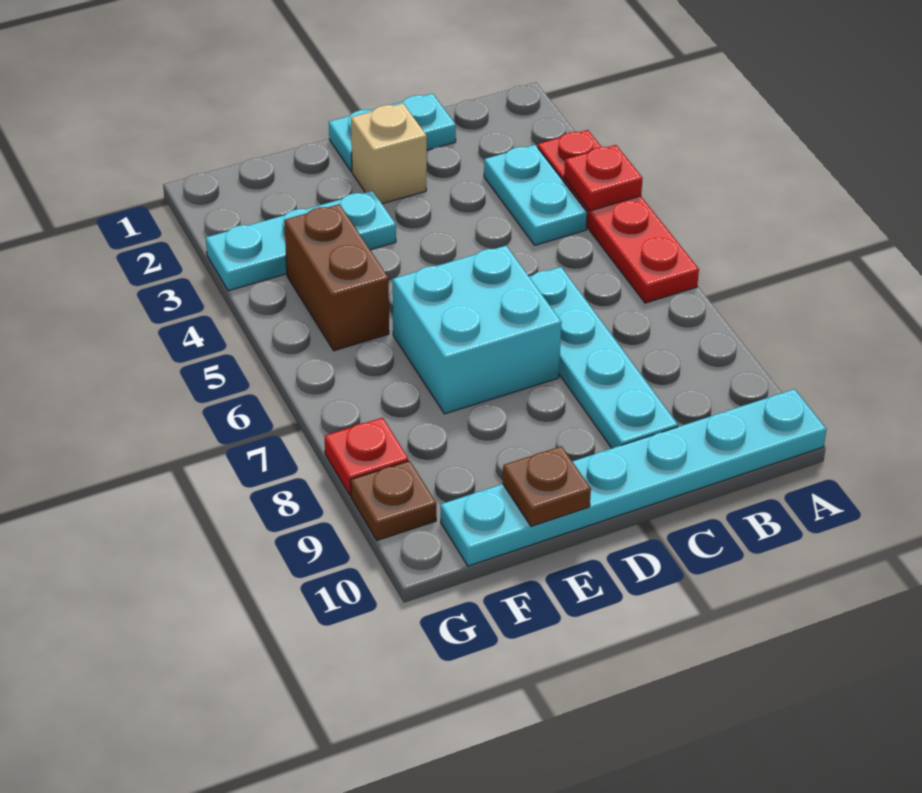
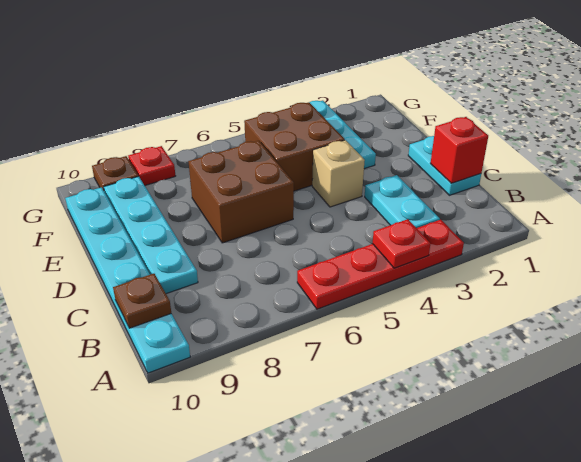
cyan plate B3:B4 level 1 -> cyan plate B3:C3 level 1
none -> red brick C1 level 2
cyan plate C6:C9 level 1 -> cyan plate C9:F9 level 1
tan brick D2 level 1 -> tan brick D4 level 1
cyan brick D6:E7 level 1 -> brown brick D6:E7 level 1
brown plate E10 level 2 -> brown plate B10 level 2
brown brick F4:F5 level 1 -> brown brick E4:F5 level 1

